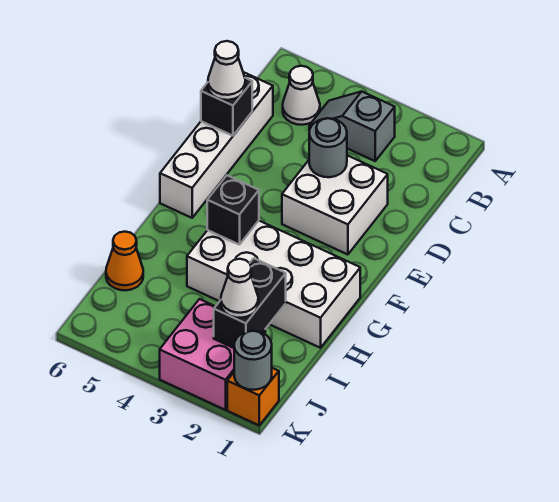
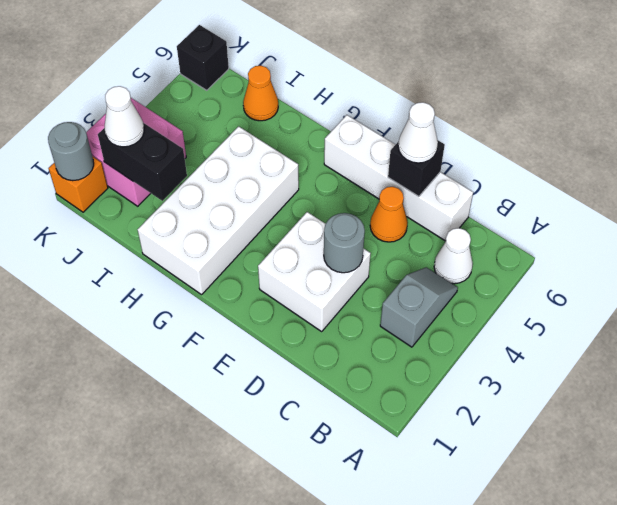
none -> orange cone D5 level 1
black brick G4 level 2 -> black brick K6 level 1

